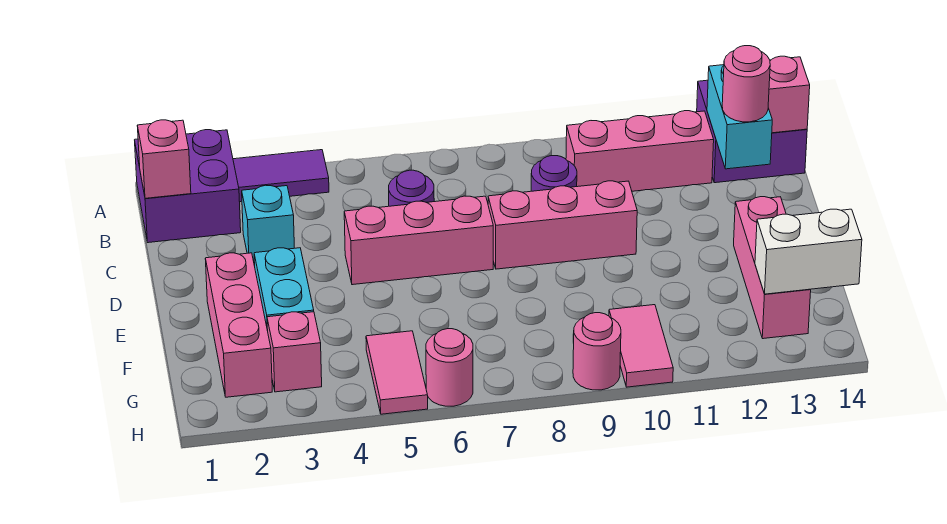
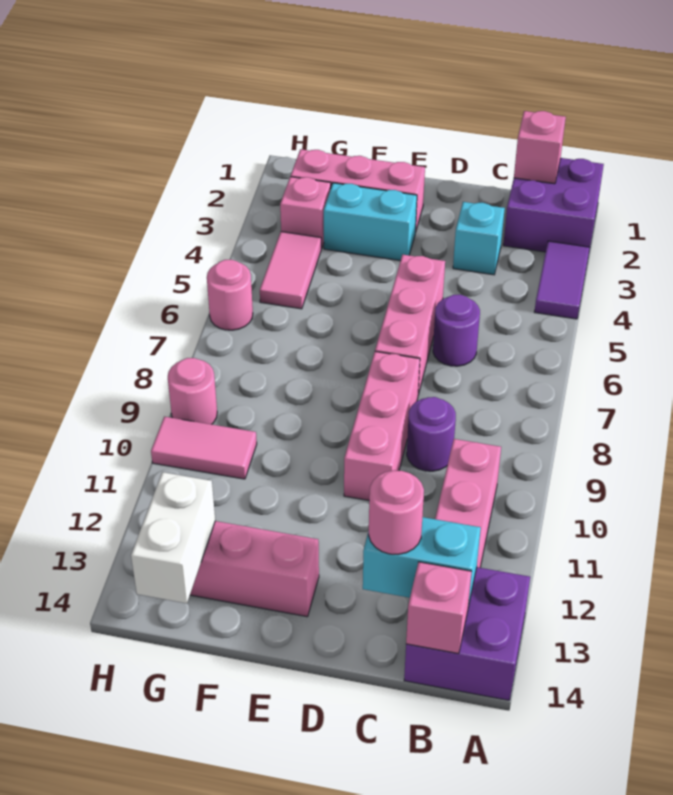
pink tile G5:H5 level 1 -> pink tile G4:G5 level 1

